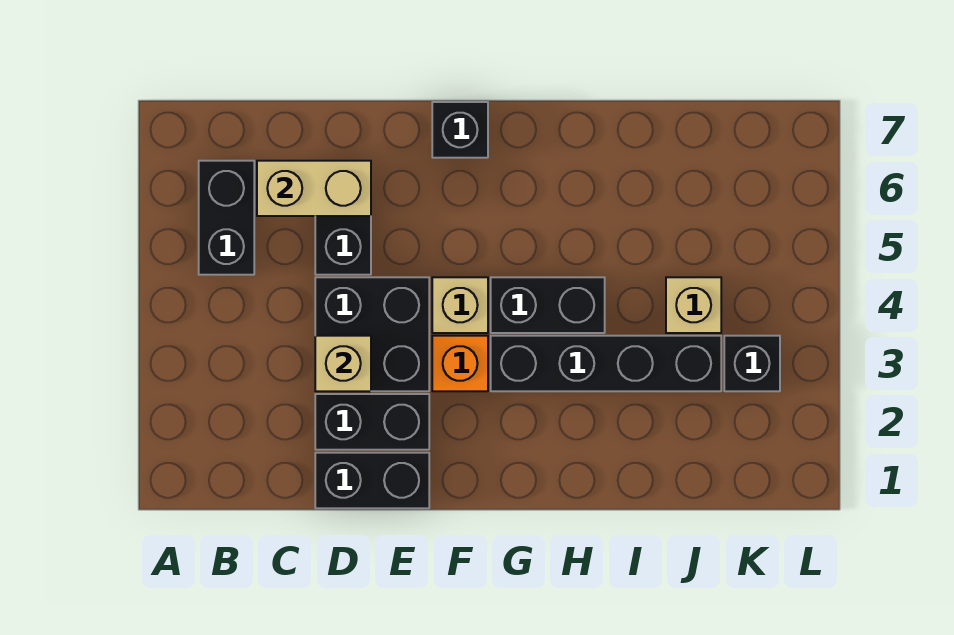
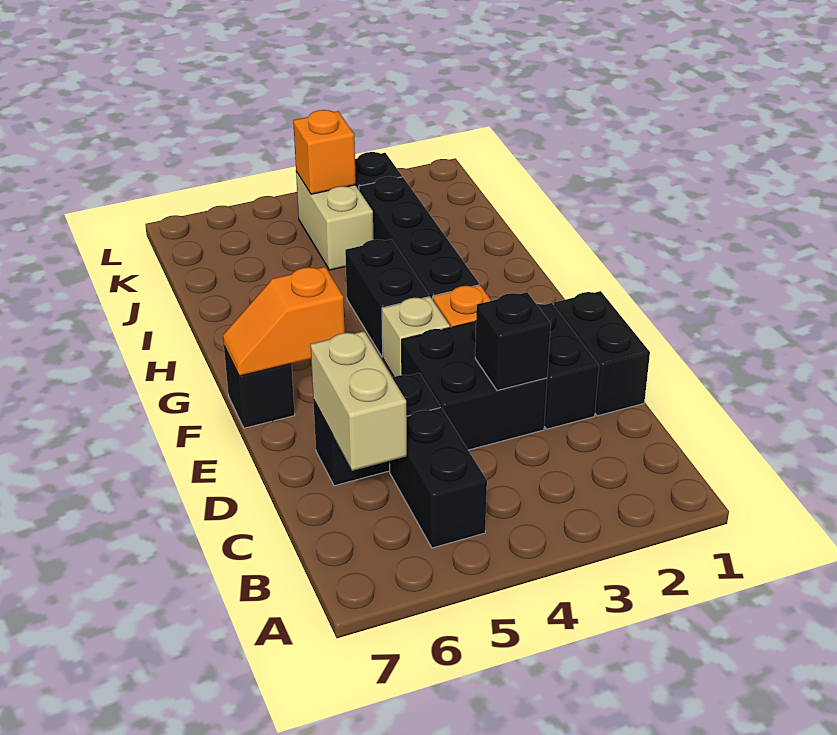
black brick B5:B6 level 1 -> black brick B5:C5 level 1
tan brick D3 level 2 -> black brick D3 level 2
none -> orange slope F6:F7 level 2 top 6
tan brick J4 level 1 -> tan brick J4:K4 level 1
none -> orange brick K4 level 2

